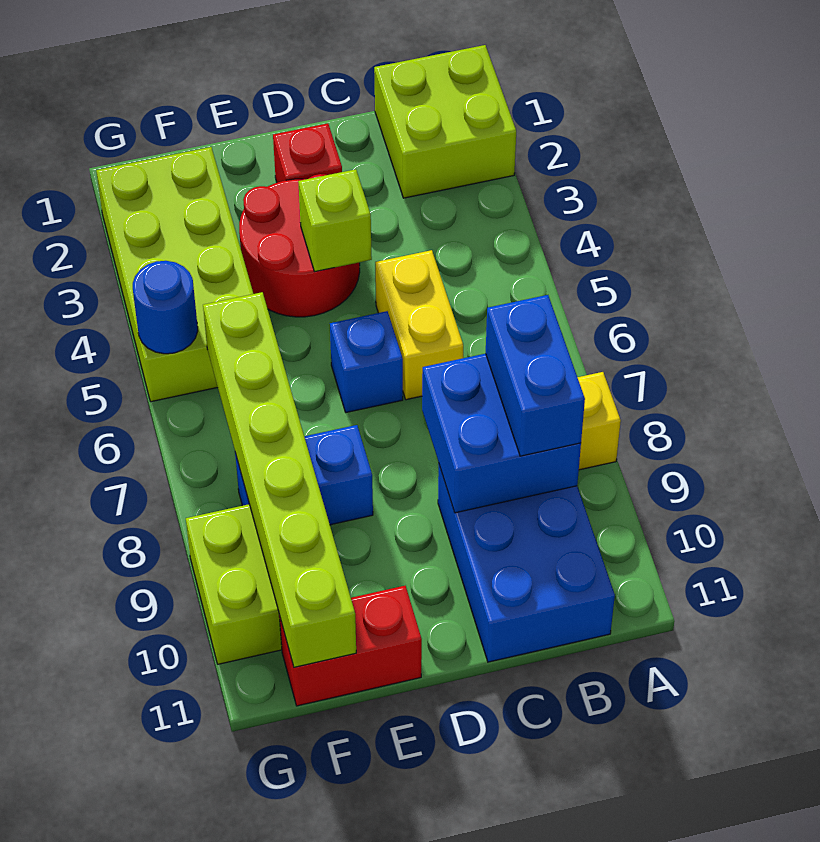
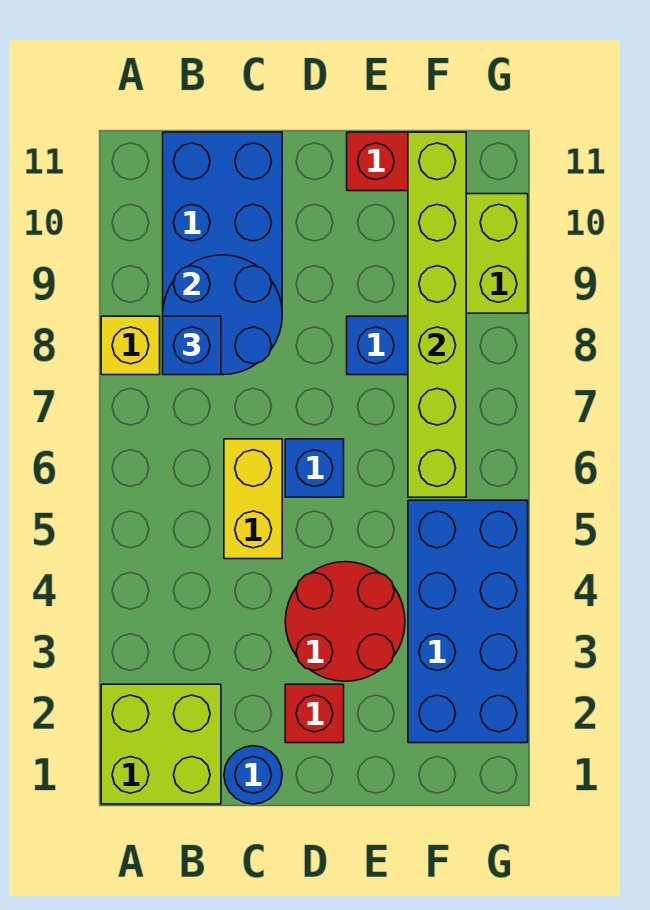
blue brick B8:C9 level 2 -> blue round brick B8:C9 level 2
blue brick B8:B9 level 3 -> blue brick B8 level 3
lime brick D4 level 2 -> none
lime brick F2:G5 level 1 -> blue brick F2:G5 level 1
blue round brick G5 level 2 -> blue round brick C1 level 1

